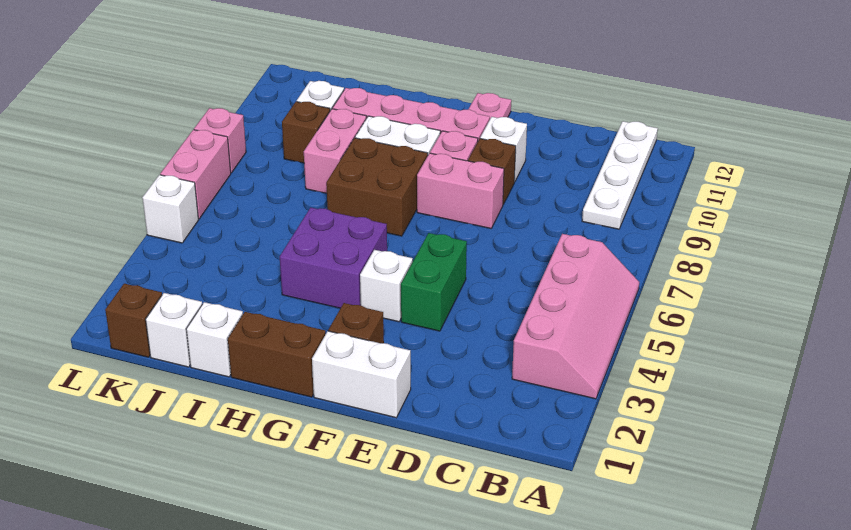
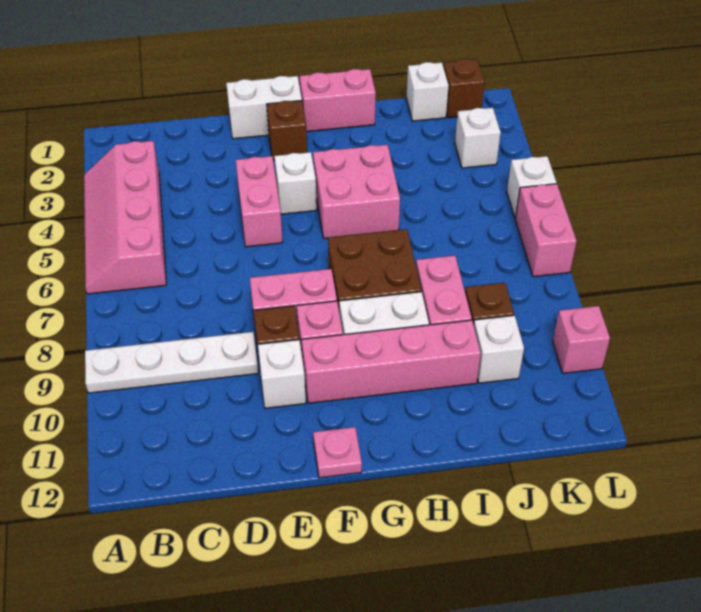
white plate B9:B12 level 1 -> white plate A9:D9 level 1
green brick E4:E5 level 1 -> pink brick E4:E5 level 1
brown brick G1:H1 level 1 -> pink brick G1:H1 level 1
purple brick G4:H5 level 1 -> pink brick G4:H5 level 1
white brick I1 level 1 -> white brick K3 level 1
pink brick L8 level 1 -> pink brick L10 level 1

